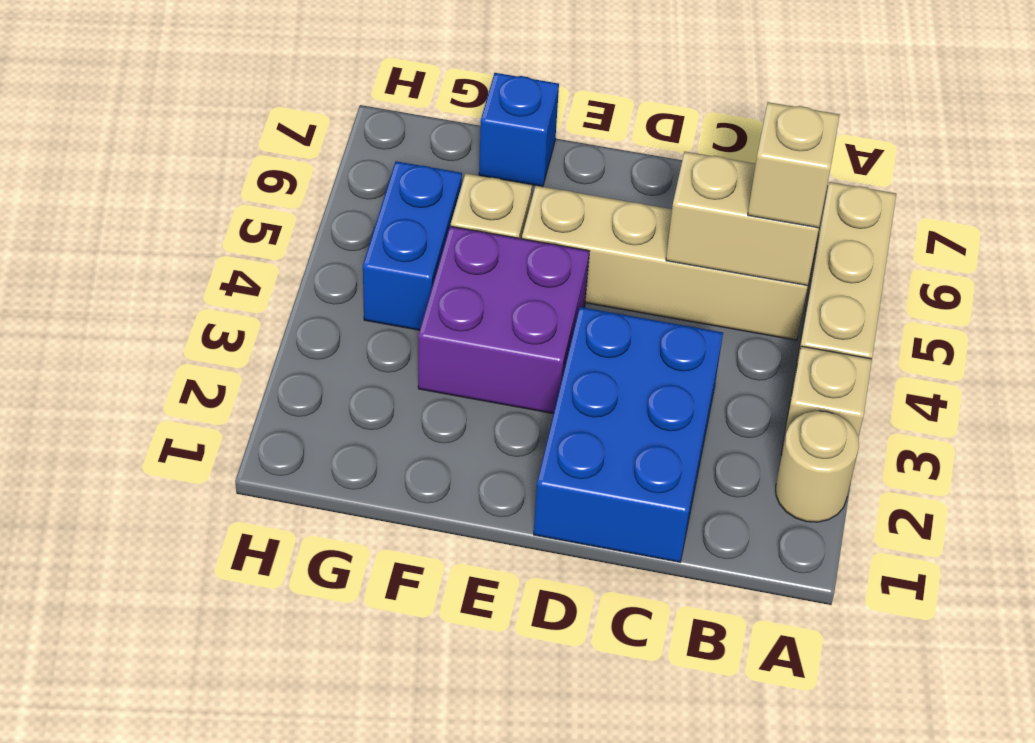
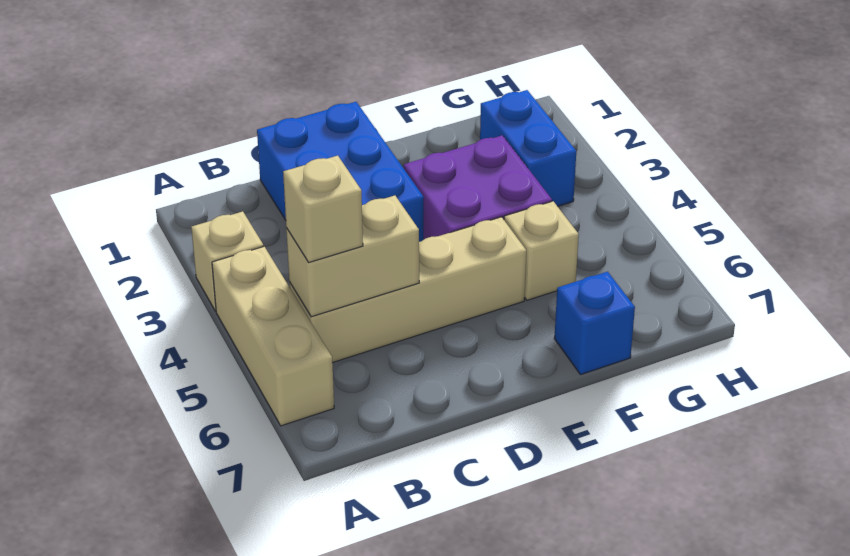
tan round brick A2 level 1 -> none
blue brick G4:G5 level 1 -> blue brick G2:G3 level 1

